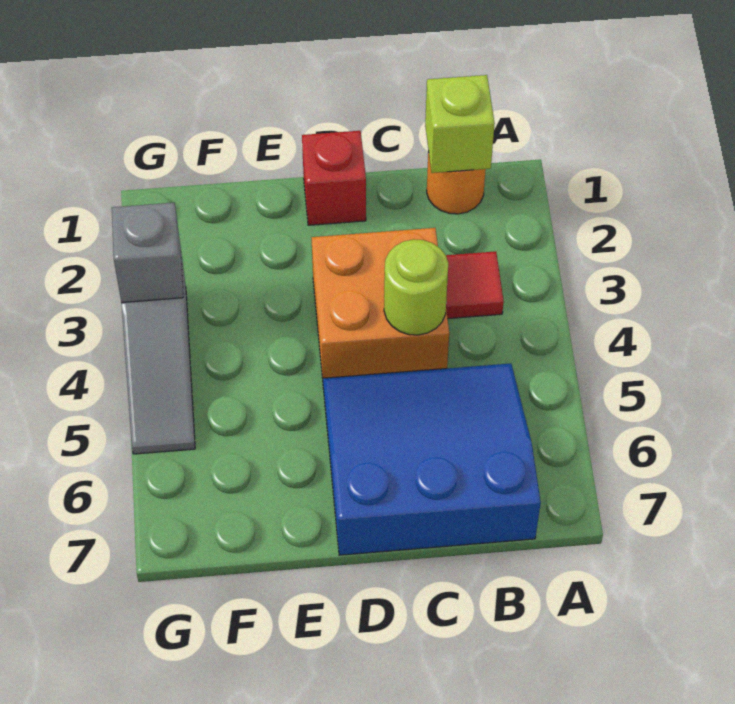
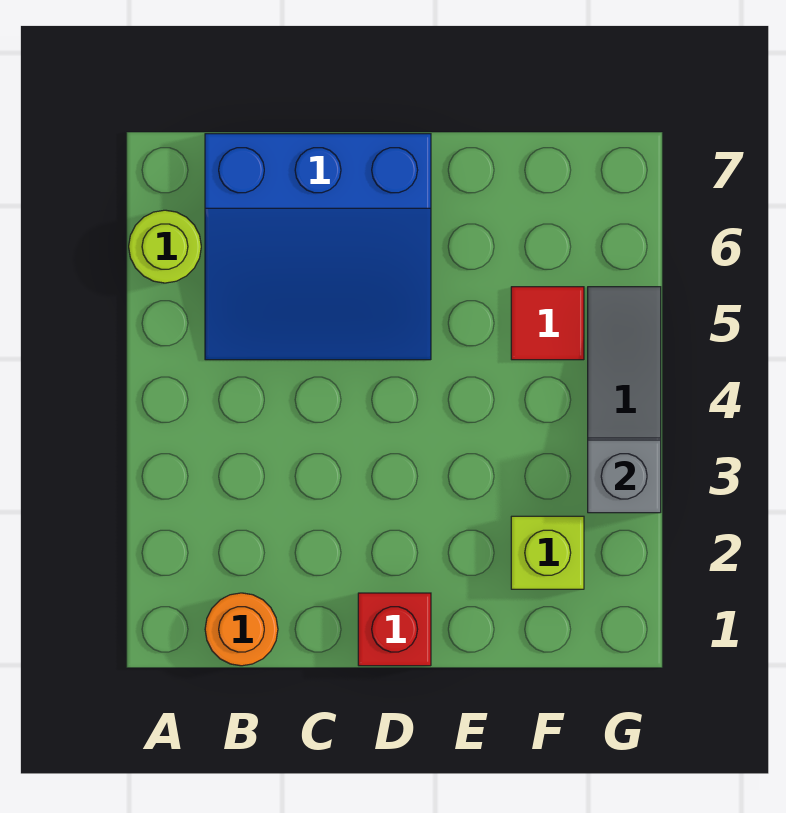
lime brick B1 level 2 -> lime brick F2 level 1
red tile B3 level 1 -> red tile F5 level 1
orange brick C3:D4 level 1 -> none
lime round brick C4 level 2 -> lime round brick A6 level 1

